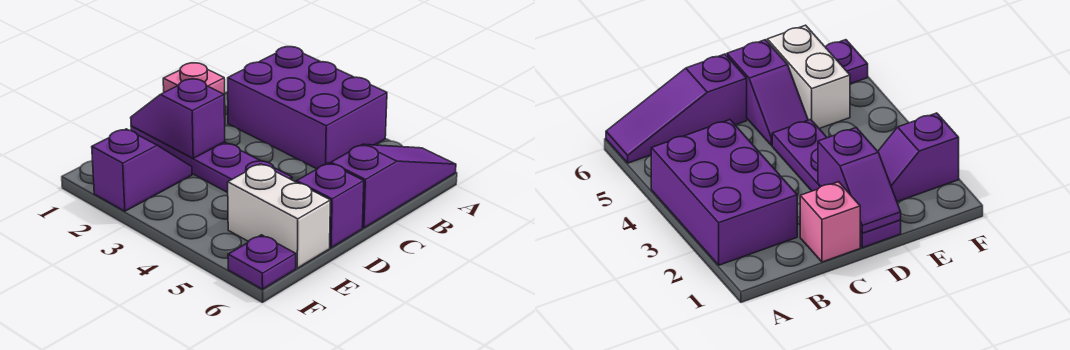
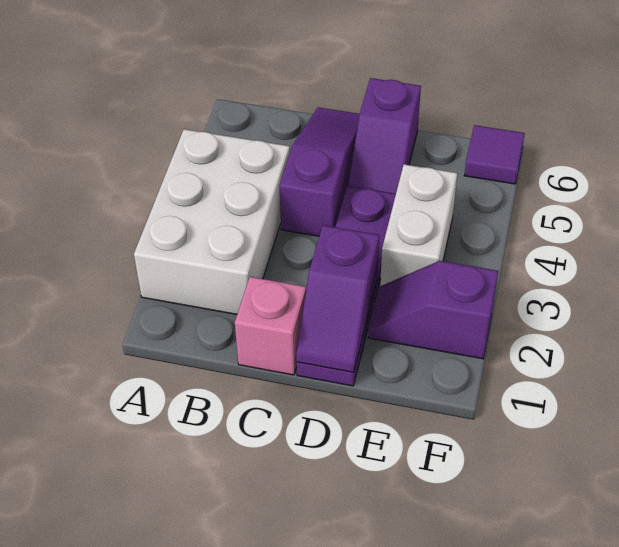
purple brick A2:B4 level 1 -> white brick A2:B4 level 1
purple slope A6:C6 level 1 top C -> purple slope C4:C6 level 1 top 4
white brick E5:E6 level 1 -> white brick E3:E4 level 1
purple plate F6 level 1 -> purple tile F6 level 1

